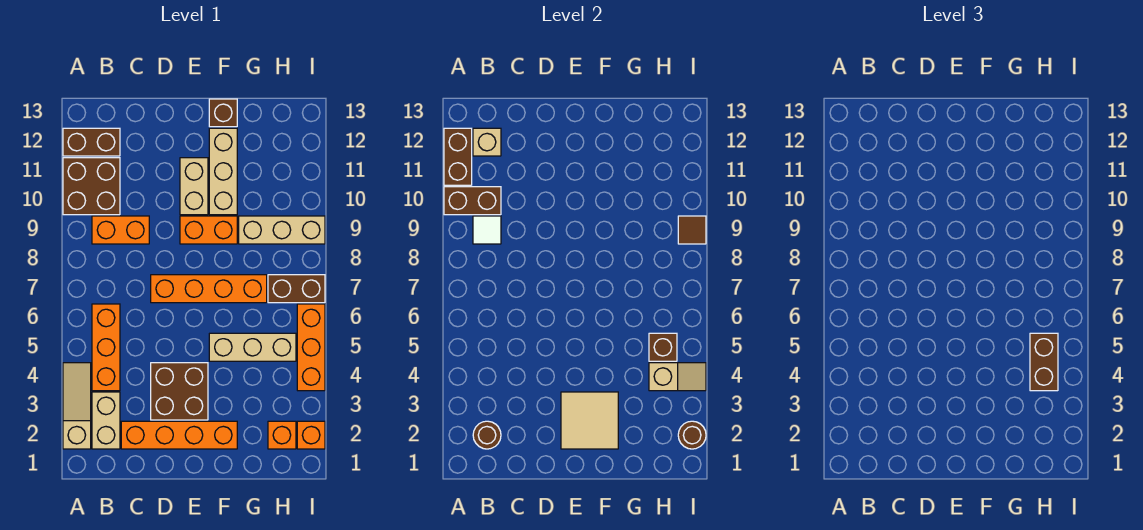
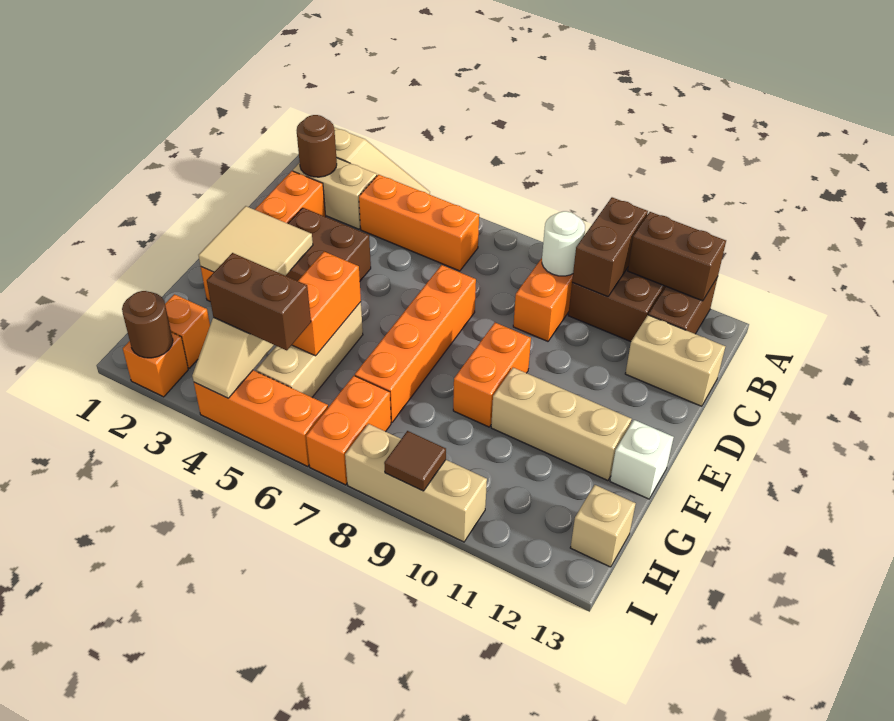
white tile B9 level 2 -> white round brick B9 level 2
tan brick B12 level 2 -> tan brick H13 level 1
tan brick E10:E11 level 1 -> tan brick C12:C13 level 1
none -> orange brick F5:G5 level 2
brown brick F13 level 1 -> white brick F13 level 1
tan brick G9:I9 level 1 -> tan brick I8:I10 level 1
brown brick H5 level 2 -> none
brown brick H7:I7 level 1 -> orange brick H7:I7 level 1

